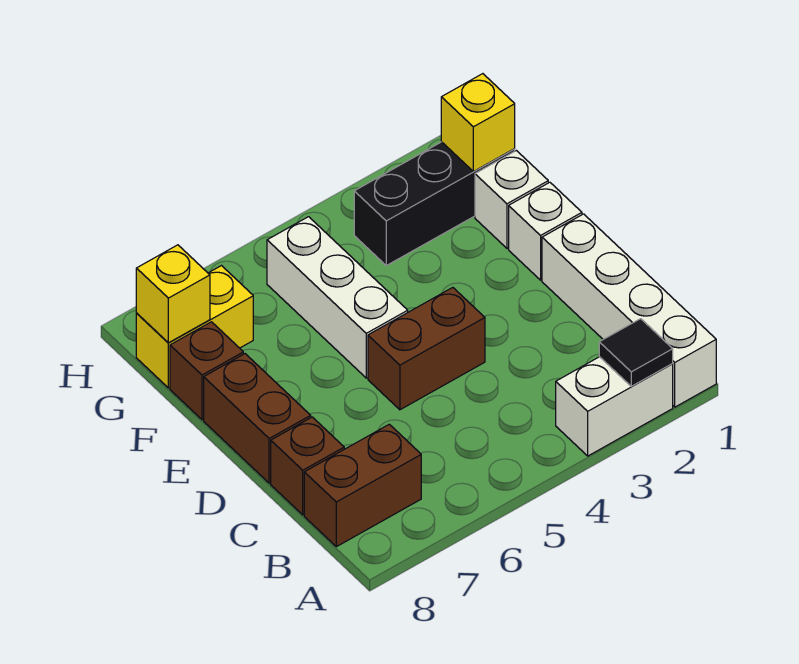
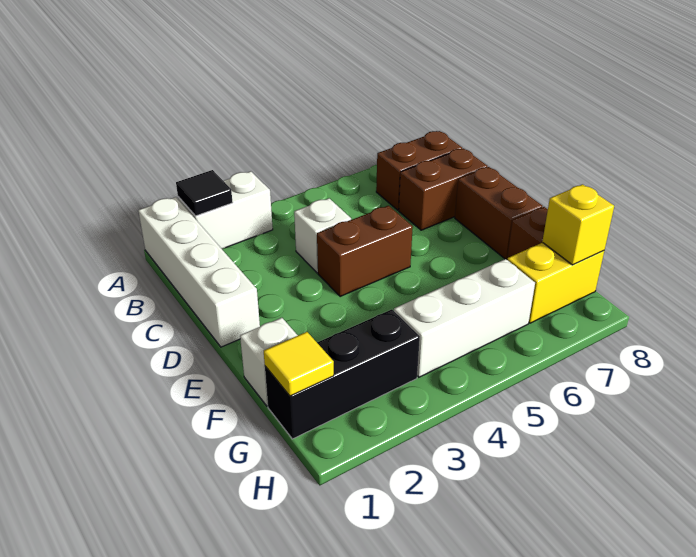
brown brick C8 level 1 -> brown brick C7:C8 level 1
white brick E1 level 1 -> white brick C4 level 1
white brick E5:G5 level 1 -> white brick G4:G6 level 1
yellow brick G1 level 2 -> yellow tile G1 level 2

